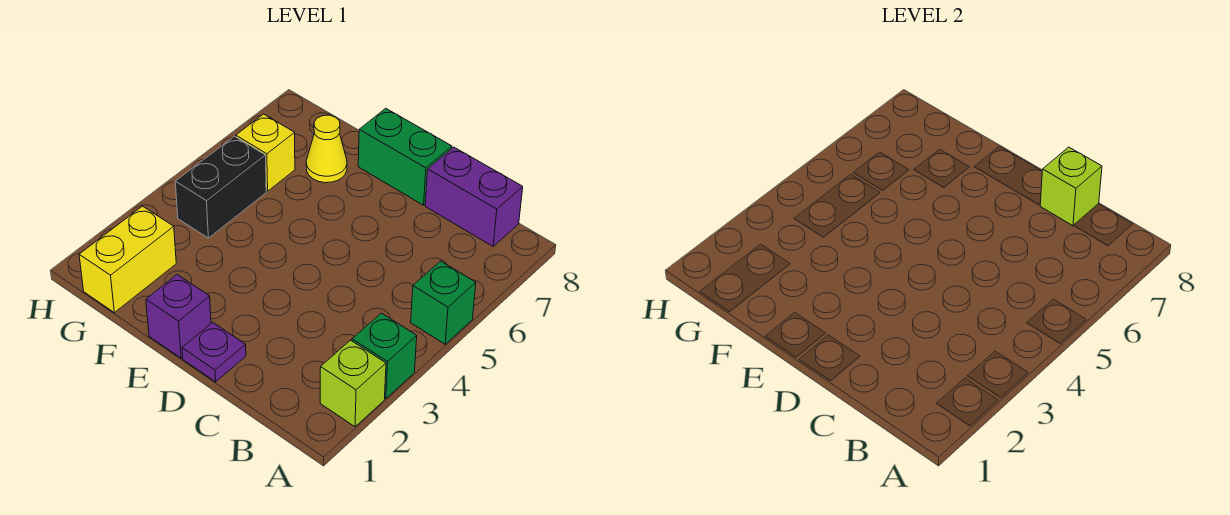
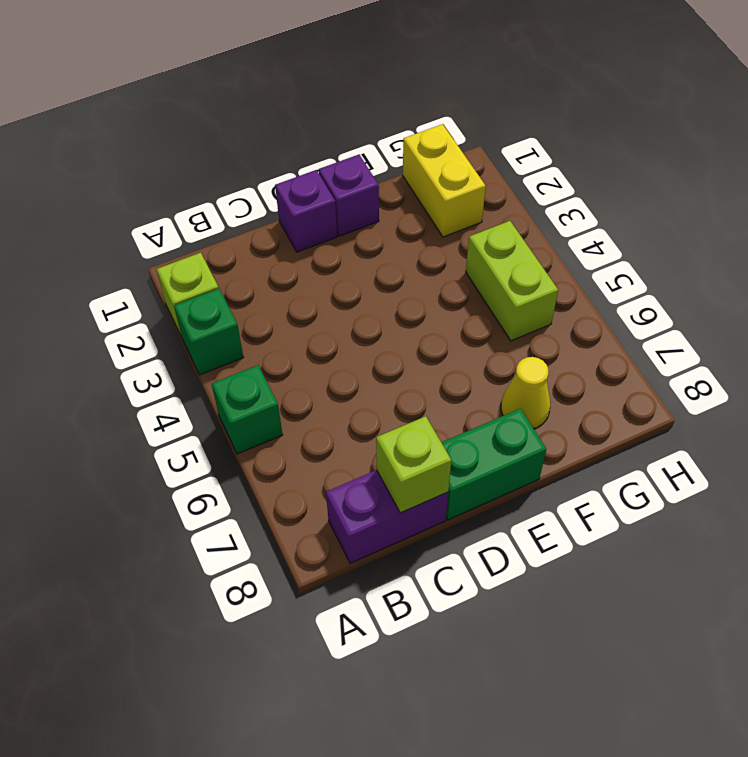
purple plate D1 level 1 -> purple brick D1 level 1
black brick G4:G5 level 1 -> lime brick G4:G5 level 1
yellow brick G6 level 1 -> none

